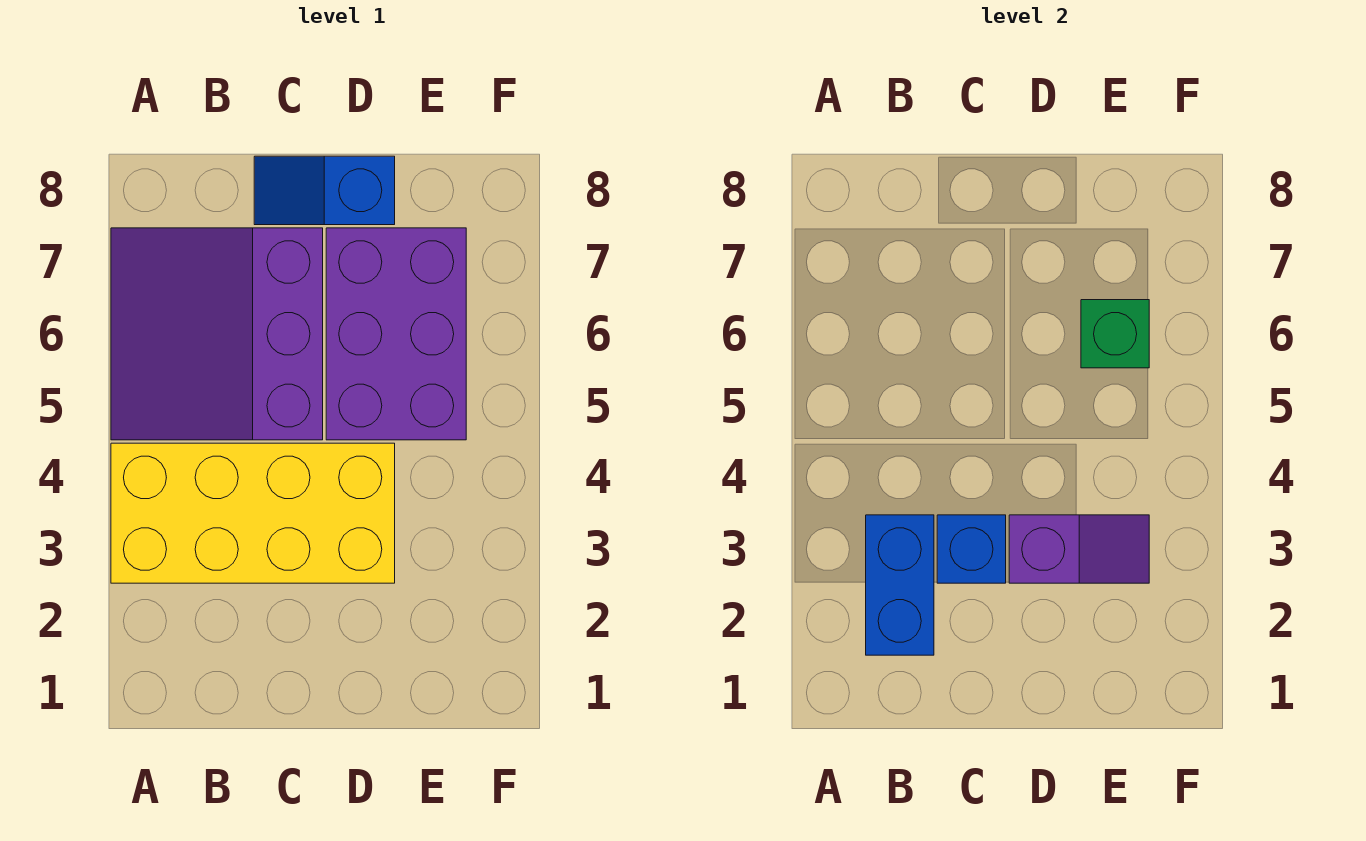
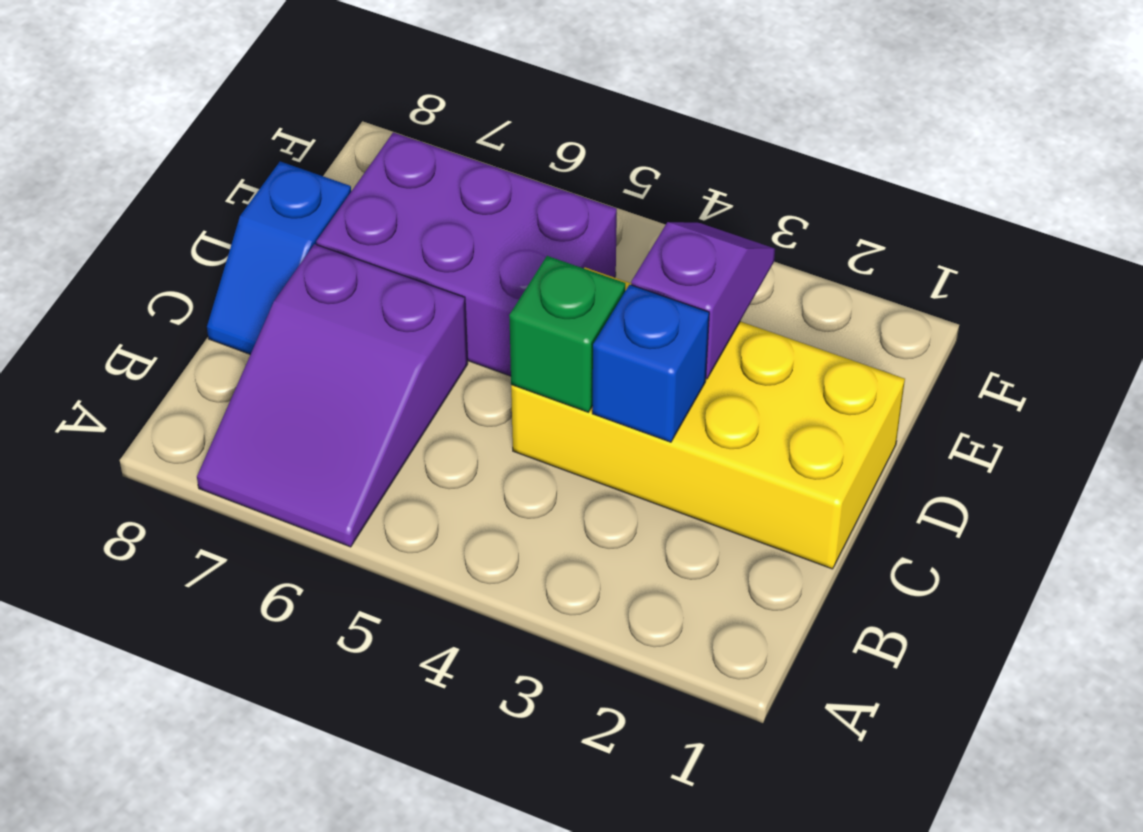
yellow brick A3:D4 level 1 -> yellow brick C1:D4 level 1
purple slope A5:C7 level 1 top C -> purple slope A6:C7 level 1 top C
blue brick B2:B3 level 2 -> none
green brick E6 level 2 -> green brick C4 level 2

